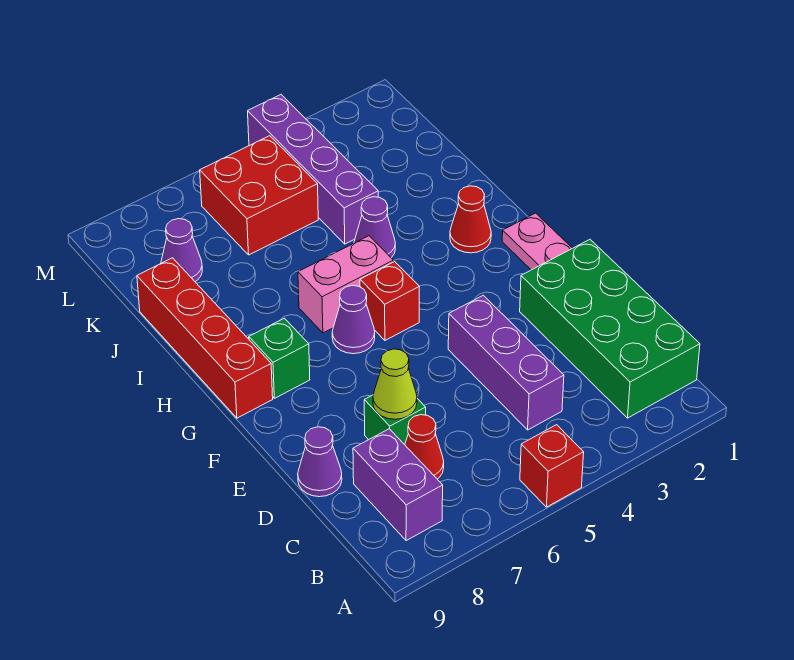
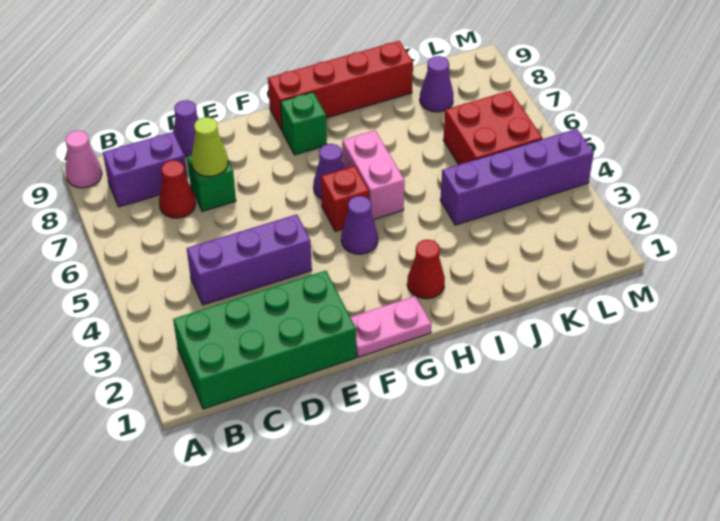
red brick A5 level 1 -> none
none -> pink cone A9 level 1
purple cone I4 level 1 -> purple cone G4 level 1

